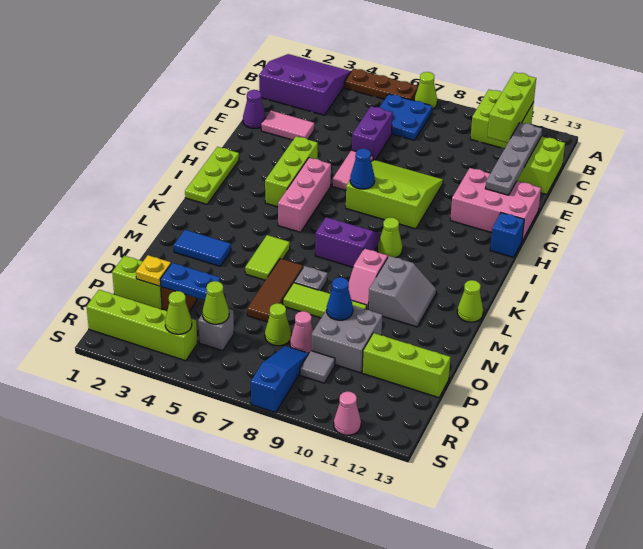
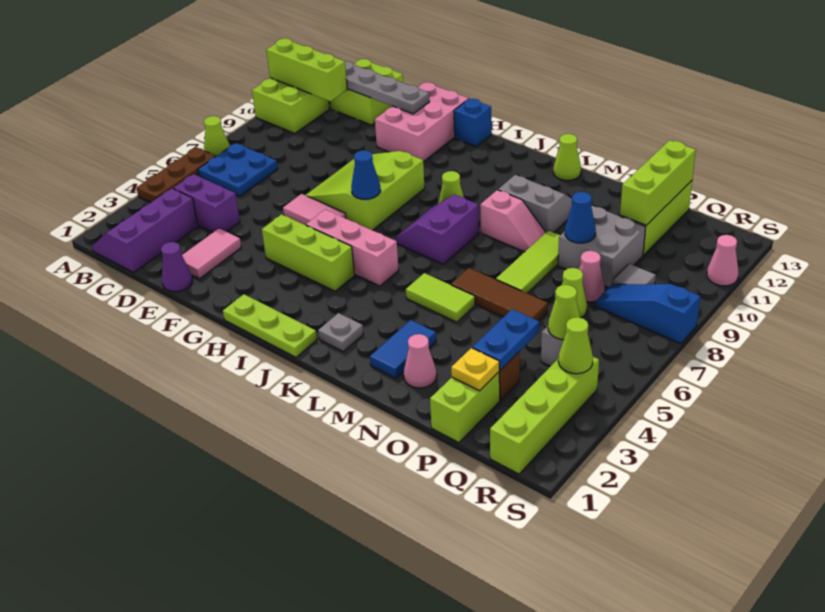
purple slope A1:C3 level 1 top C -> purple slope B1:C3 level 1 top C
purple brick D6:E6 level 1 -> purple brick C4:D4 level 1
grey plate M7 level 1 -> grey plate K2 level 1
none -> pink cone N2 level 1
none -> lime brick P11:P13 level 2

